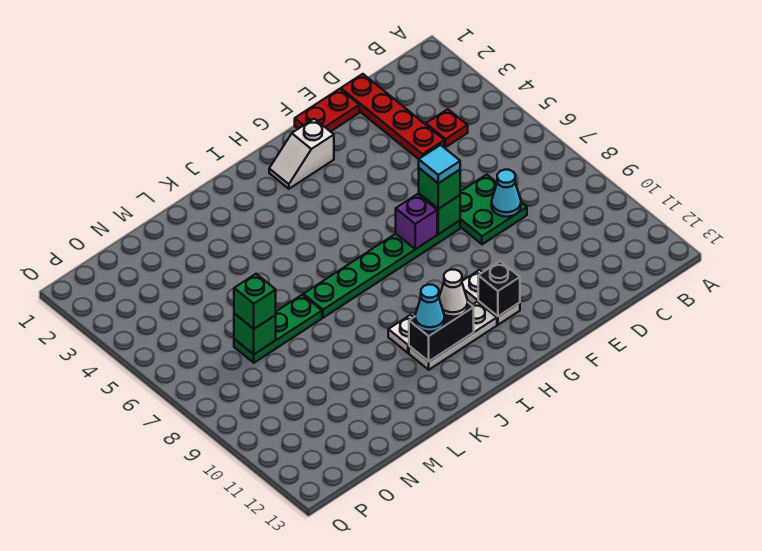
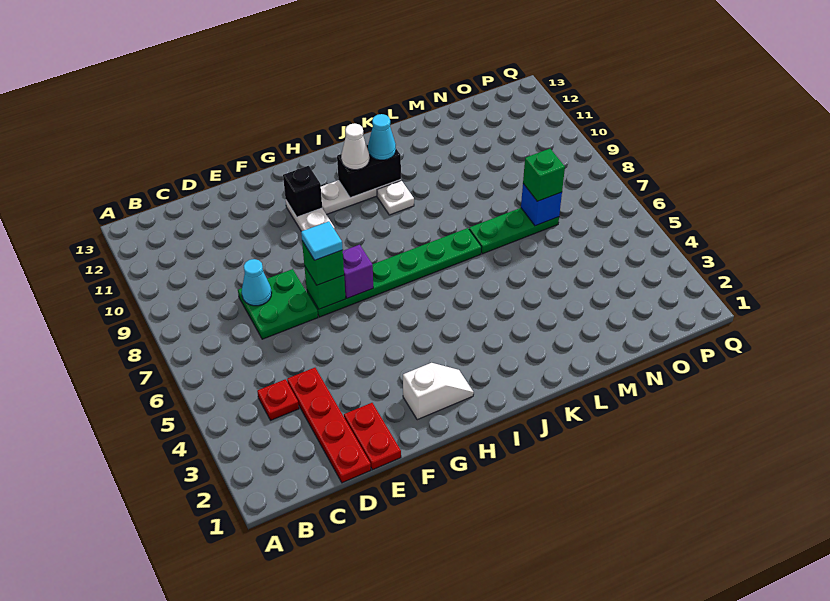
red plate E1:F1 level 1 -> red plate E1:E2 level 1
green brick N7 level 2 -> blue brick N7 level 2

